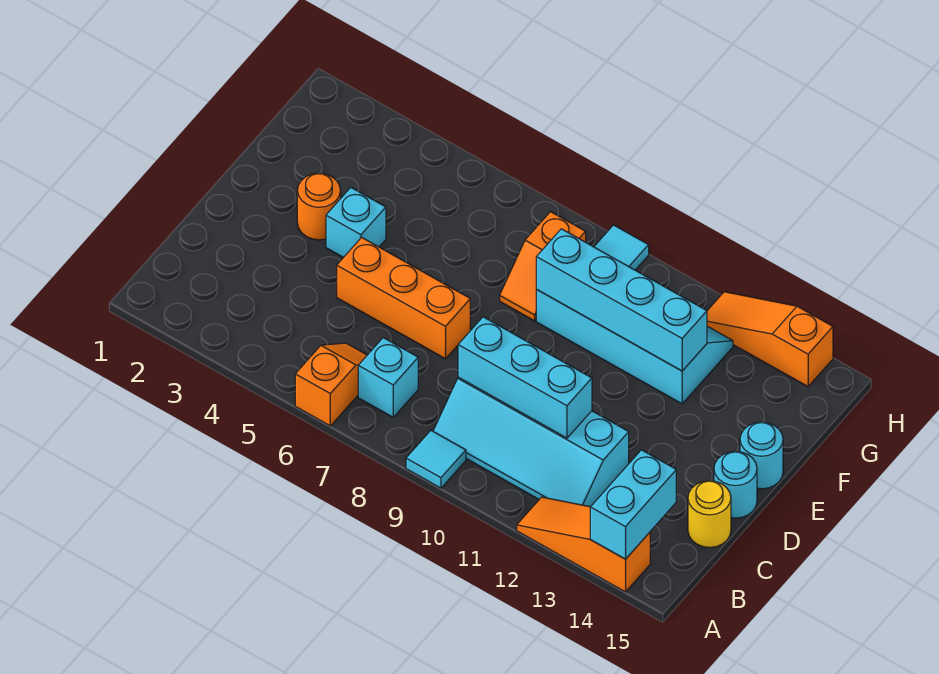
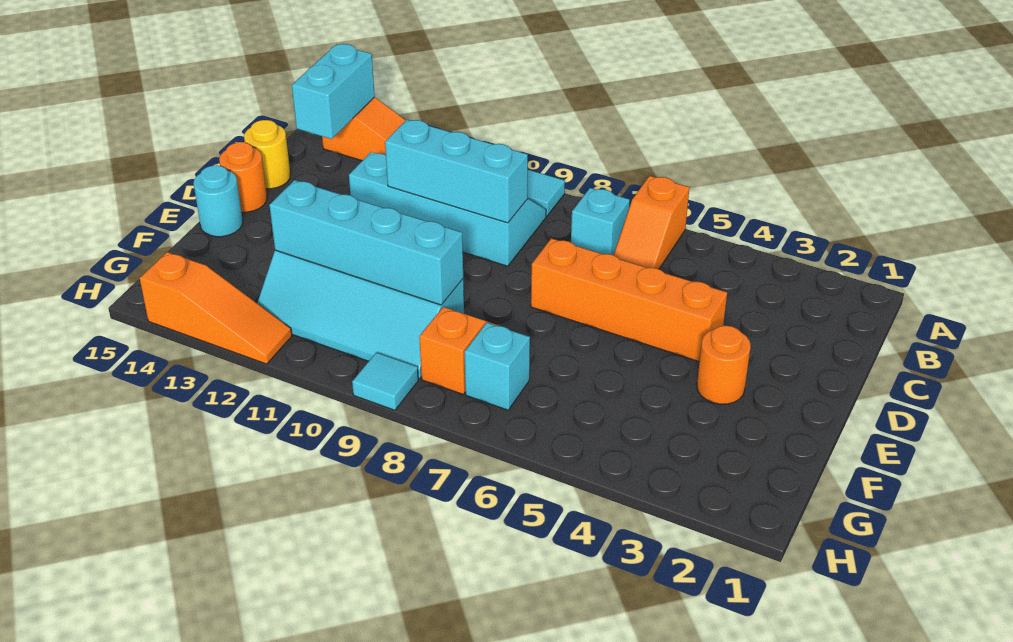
orange brick D5:D7 level 1 -> orange brick D4:D7 level 1
cyan round brick D15 level 1 -> orange round brick D15 level 1
cyan brick E4 level 1 -> cyan brick G7 level 1

